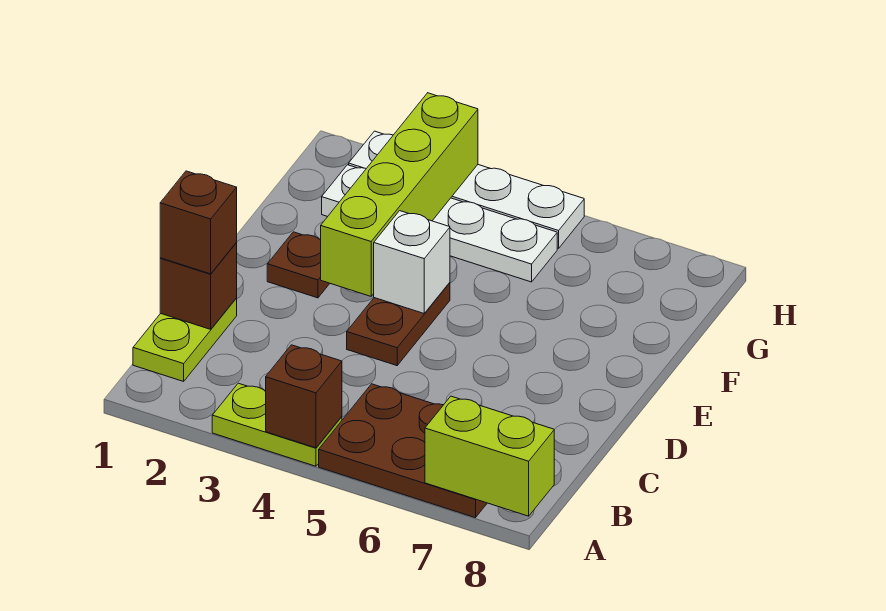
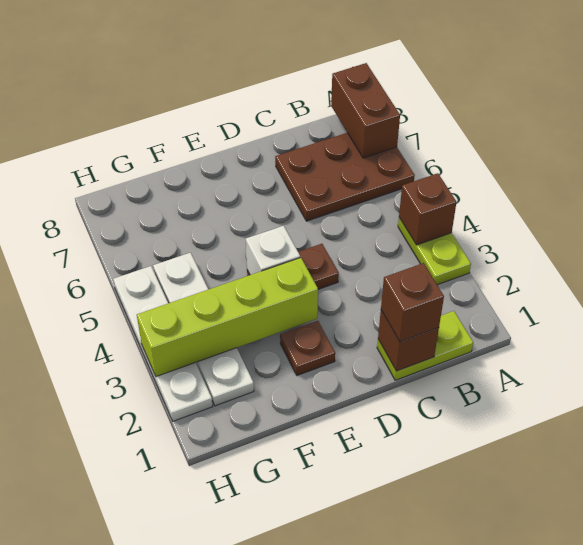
brown plate A5:B7 level 1 -> brown plate A6:C7 level 1
lime brick A7:A8 level 2 -> brown brick A7:A8 level 2

